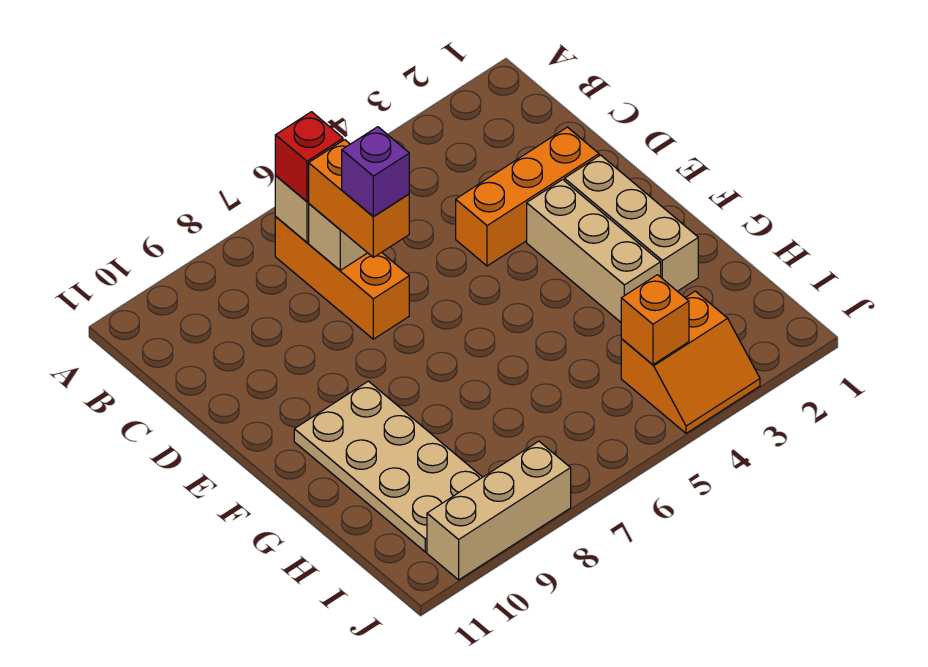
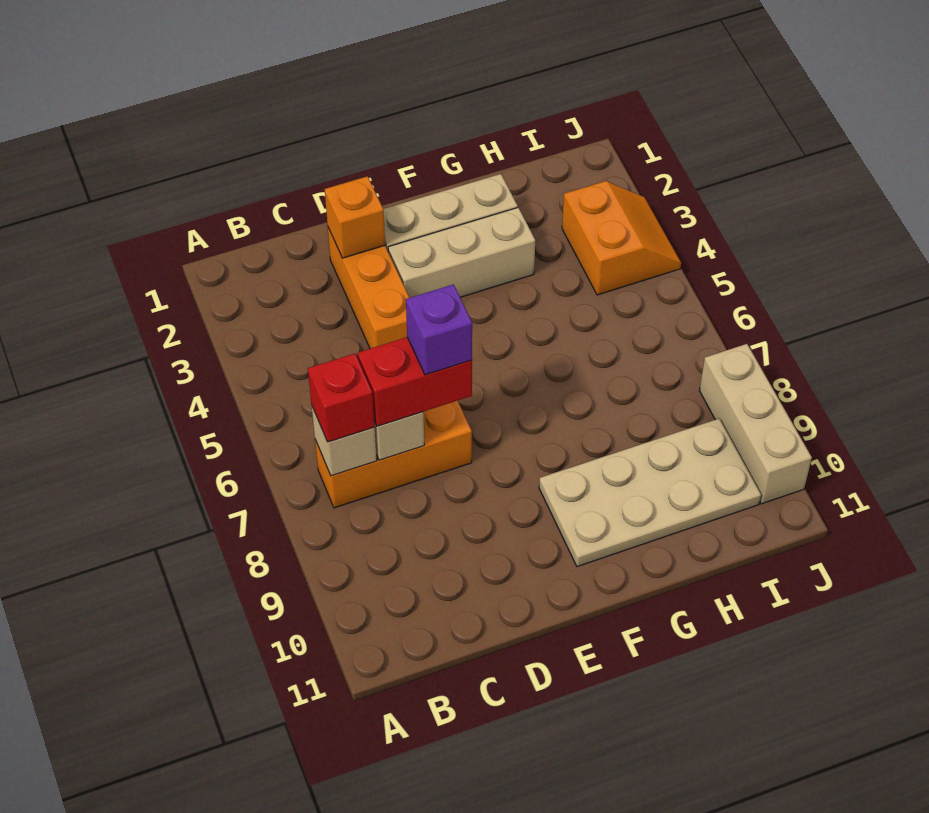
orange brick C7:D7 level 3 -> red brick C7:D7 level 3
orange brick I4 level 2 -> orange brick D2 level 2

